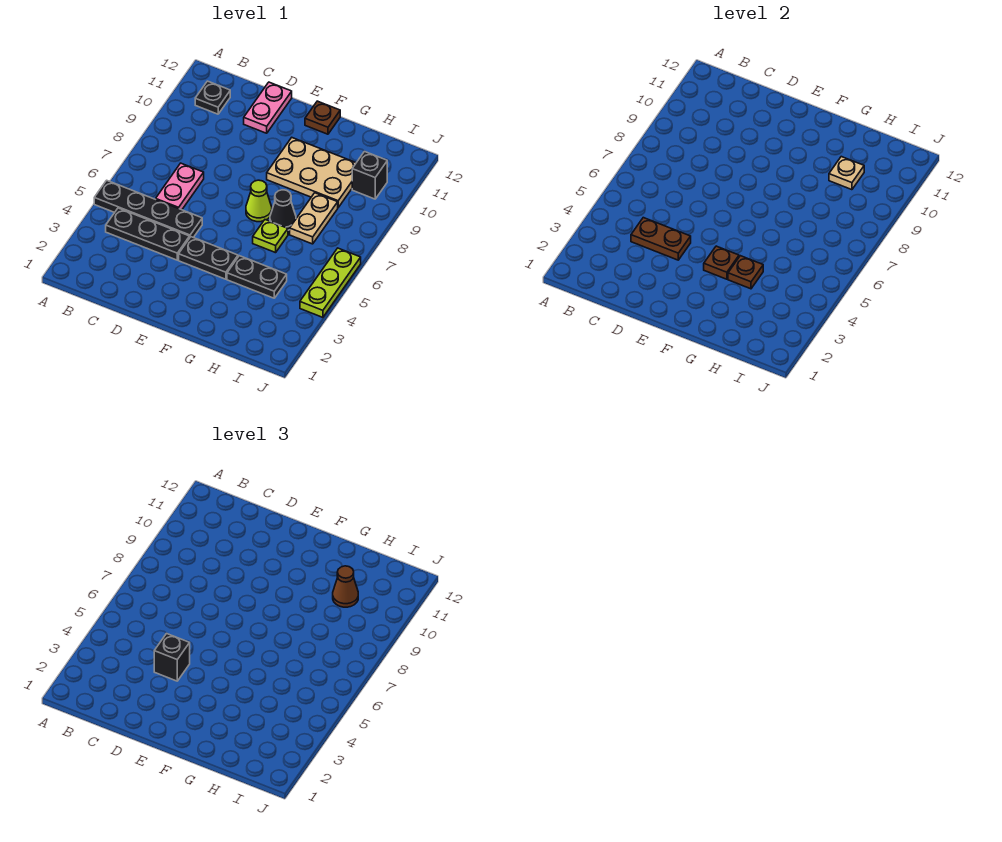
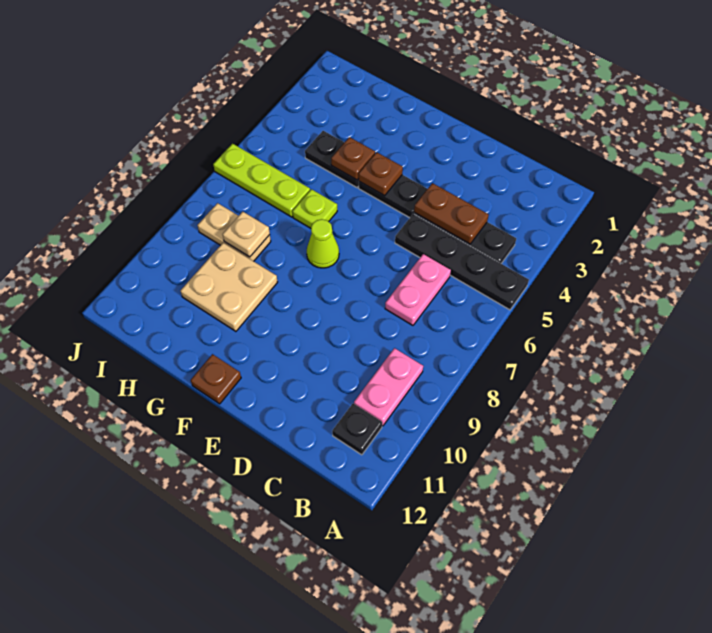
black brick D4 level 3 -> none
pink plate D11:D12 level 1 -> pink plate B9:B10 level 1
tan plate F9:H10 level 1 -> tan plate G9:H10 level 1
black cone G7 level 1 -> none
tan plate H7:H8 level 1 -> tan plate H8:I8 level 1
tan plate H10 level 2 -> tan plate H8 level 2
brown cone H10 level 3 -> none
black brick I10 level 1 -> none
lime plate J4:J6 level 1 -> lime plate H6:J6 level 1

